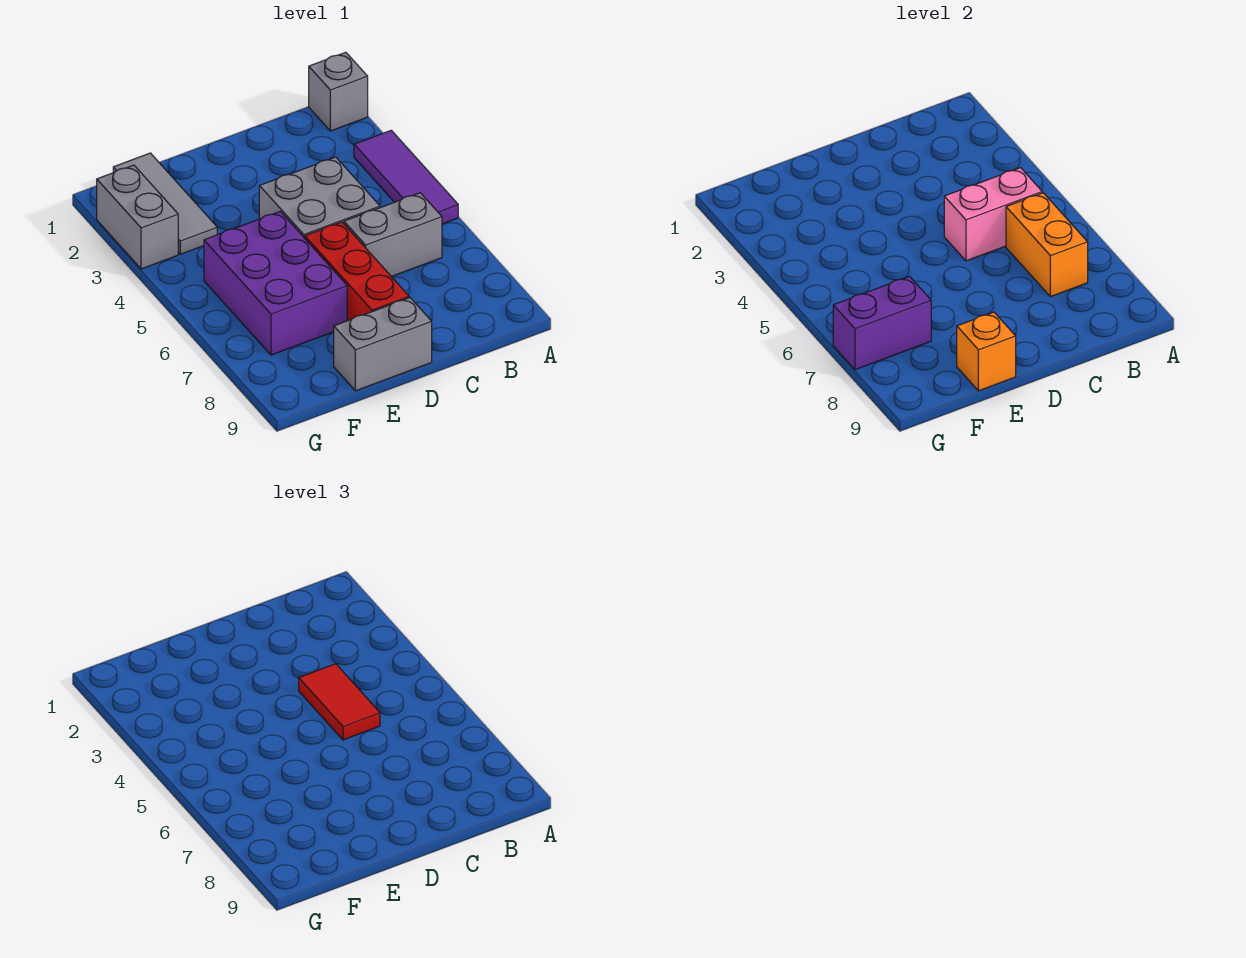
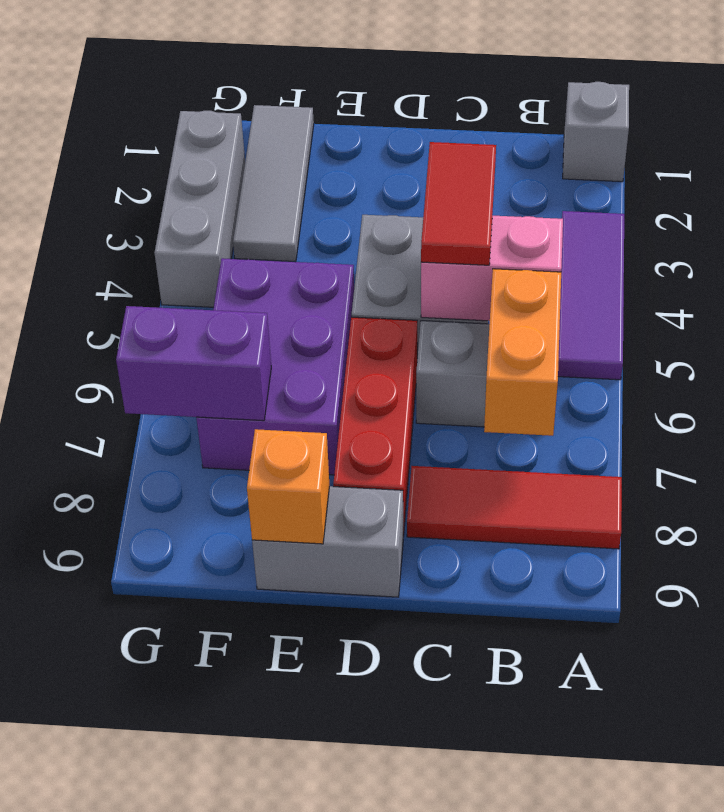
none -> red tile A8:C8 level 1
grey brick G2:G3 level 1 -> grey brick G2:G4 level 1

